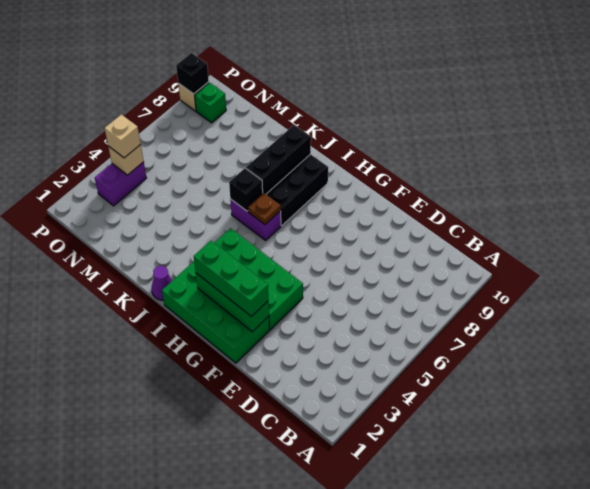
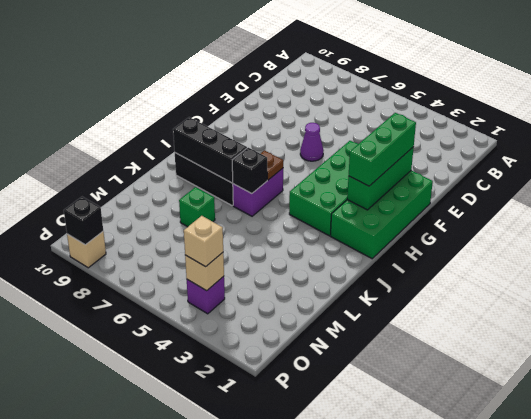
purple cone J1 level 1 -> purple cone F6 level 1
purple brick O3:O4 level 1 -> purple brick O4 level 1
green brick O9 level 1 -> green brick L7 level 1

